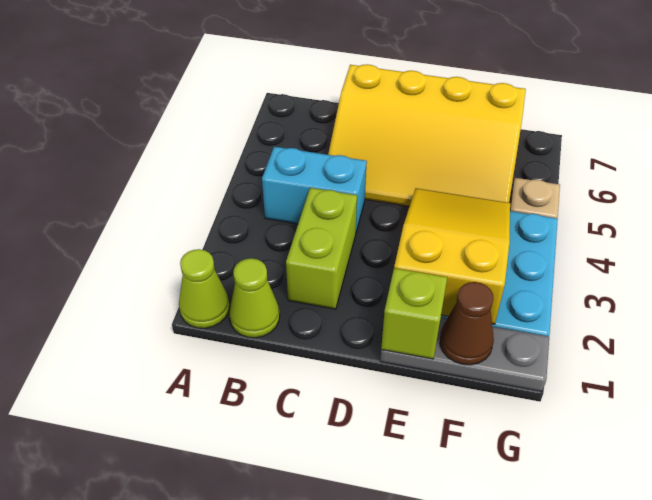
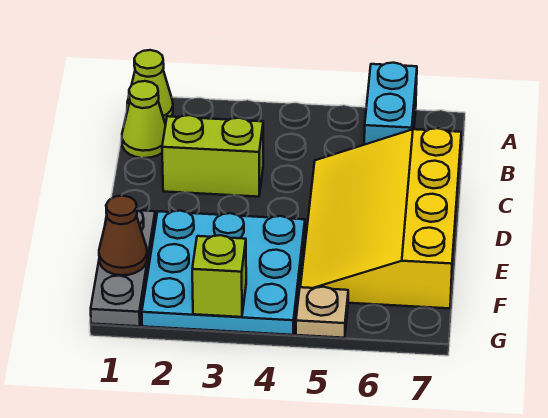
cyan brick B4:C4 level 1 -> cyan brick A6:B6 level 1
lime brick E1 level 2 -> lime brick G3 level 2
yellow slope E2:F4 level 2 top 2 -> none

